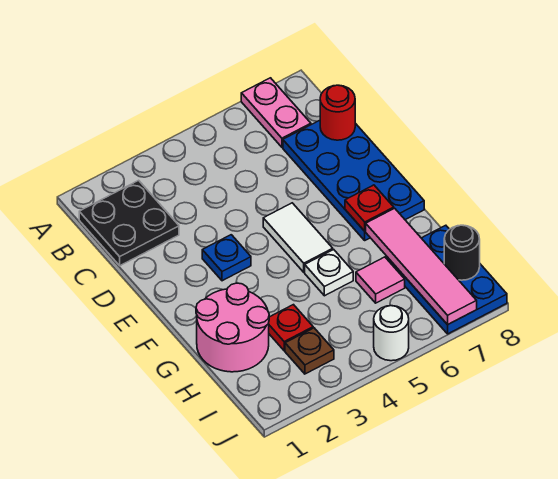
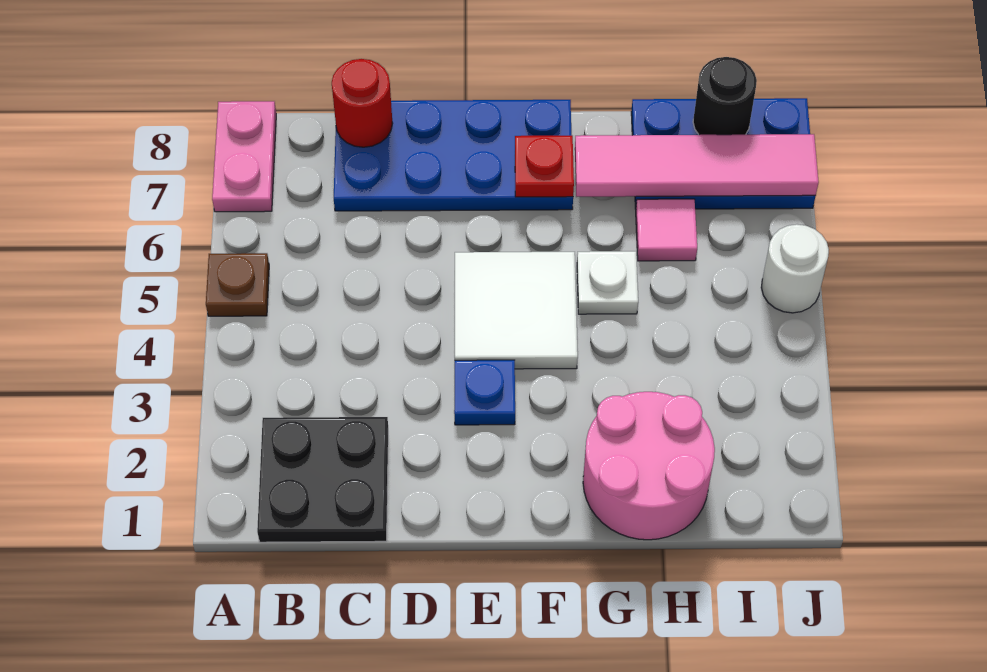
pink plate A7:B7 level 1 -> pink plate A7:A8 level 1
white tile E5:F5 level 1 -> white tile E4:F5 level 1
red plate H3 level 1 -> none
brown plate I3 level 1 -> brown plate A5 level 1

